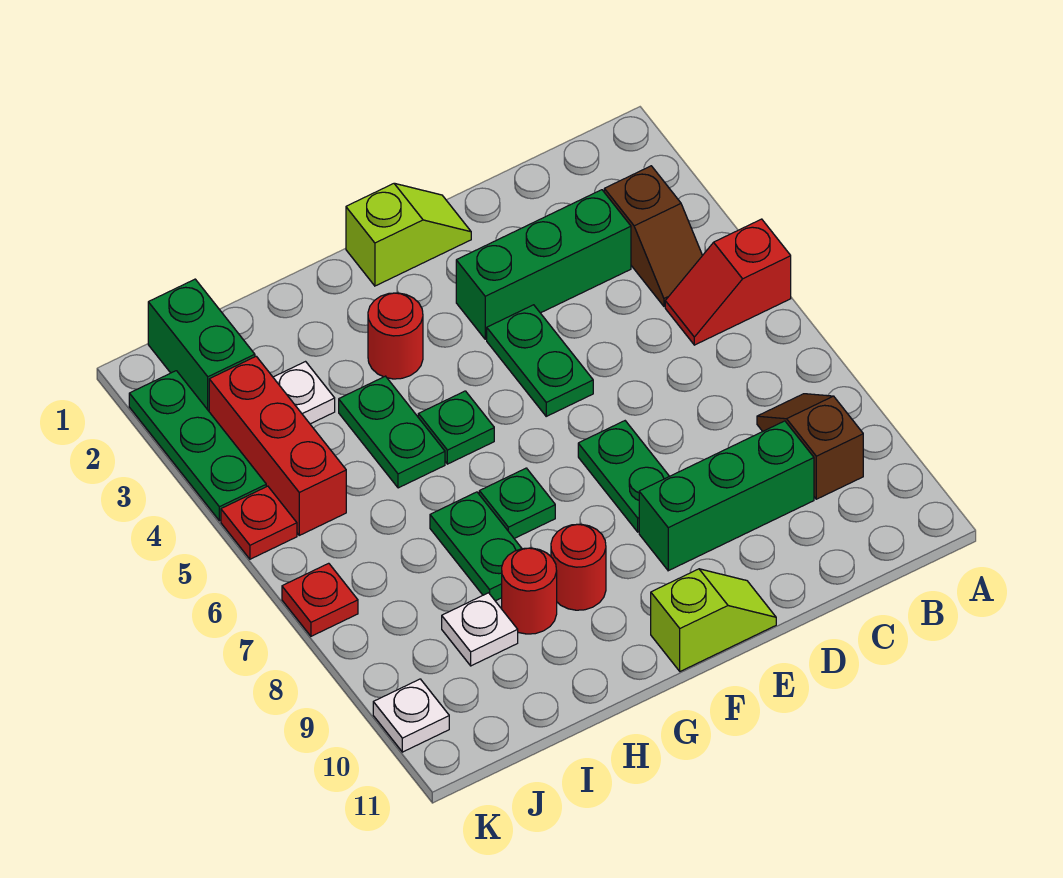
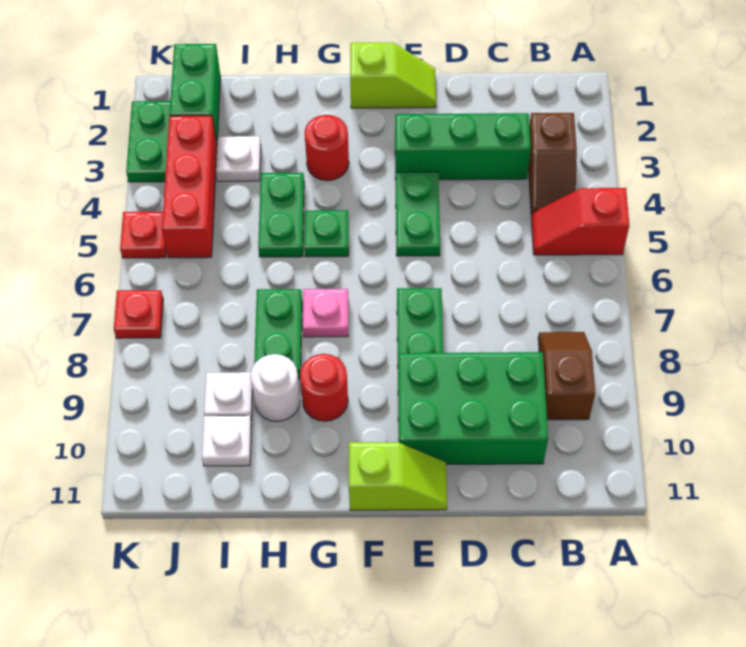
green brick C9:E9 level 1 -> green brick C9:E10 level 1
green plate G7 level 1 -> pink plate G7 level 1
red round brick H9 level 1 -> white round brick H9 level 1
green plate K2:K4 level 1 -> green plate K2:K3 level 1
white plate K10 level 1 -> white plate I10 level 1

